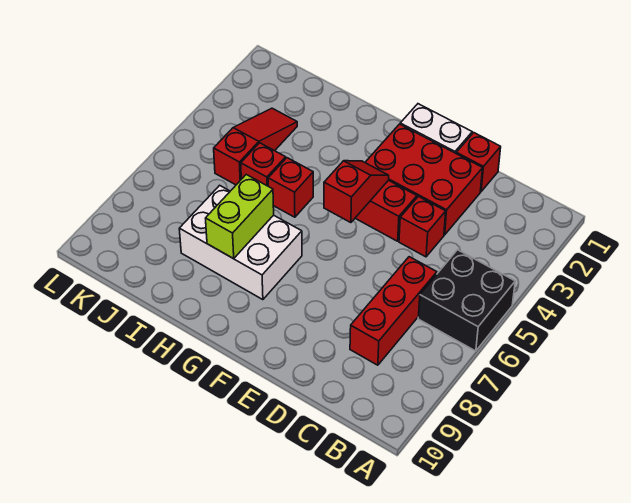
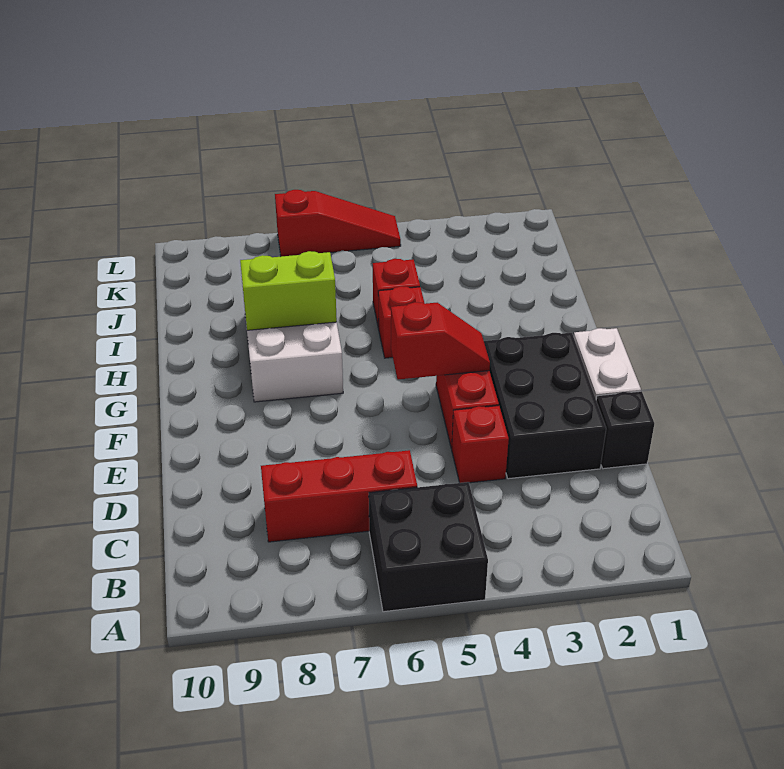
red brick D1 level 1 -> black brick D1 level 1
red brick D2:F3 level 1 -> black brick D2:F3 level 1
red slope J3:J5 level 1 top 5 -> red slope L5:L7 level 1 top 7

